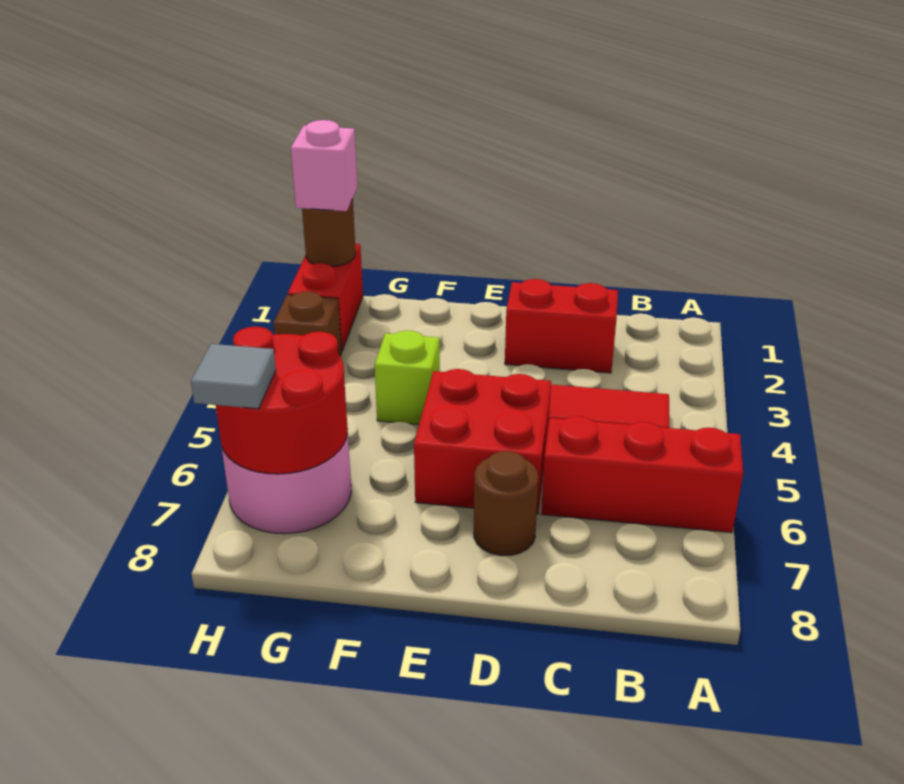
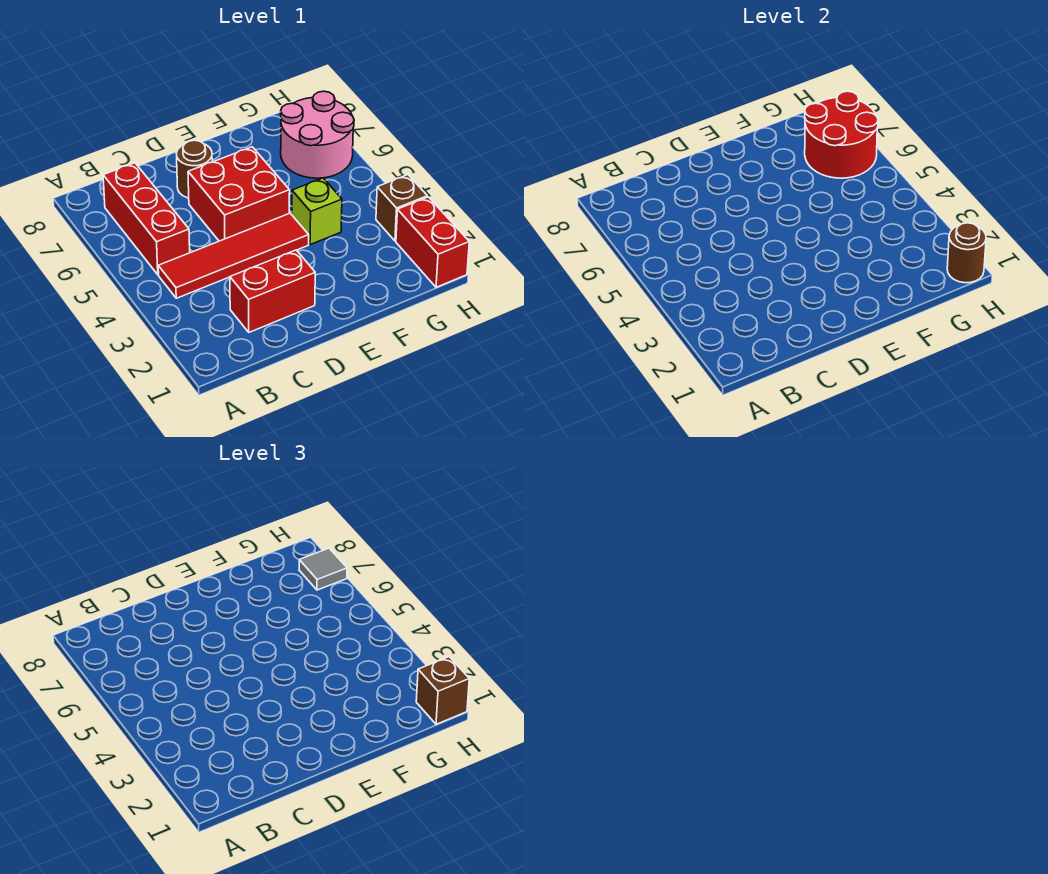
red brick A6:C6 level 1 -> red brick B5:B7 level 1
pink brick H1 level 3 -> brown brick H1 level 3

